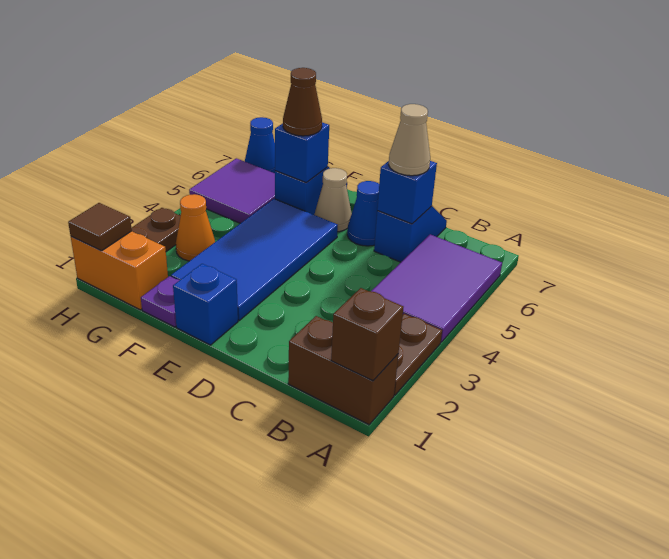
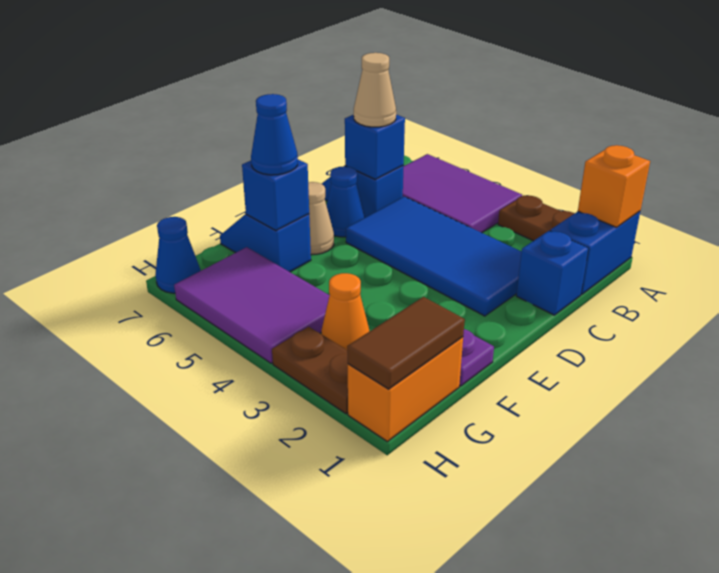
brown brick A1:B1 level 1 -> blue brick A1:B1 level 1
brown brick A1 level 2 -> orange brick A1 level 2
blue brick E1 level 1 -> blue brick C1 level 1
blue tile E2:F5 level 1 -> blue tile C2:D5 level 1
brown cone F6 level 3 -> blue cone F6 level 3
purple tile G5:H6 level 1 -> purple tile G4:H6 level 1
brown tile H1 level 2 -> brown tile G1:H1 level 2

